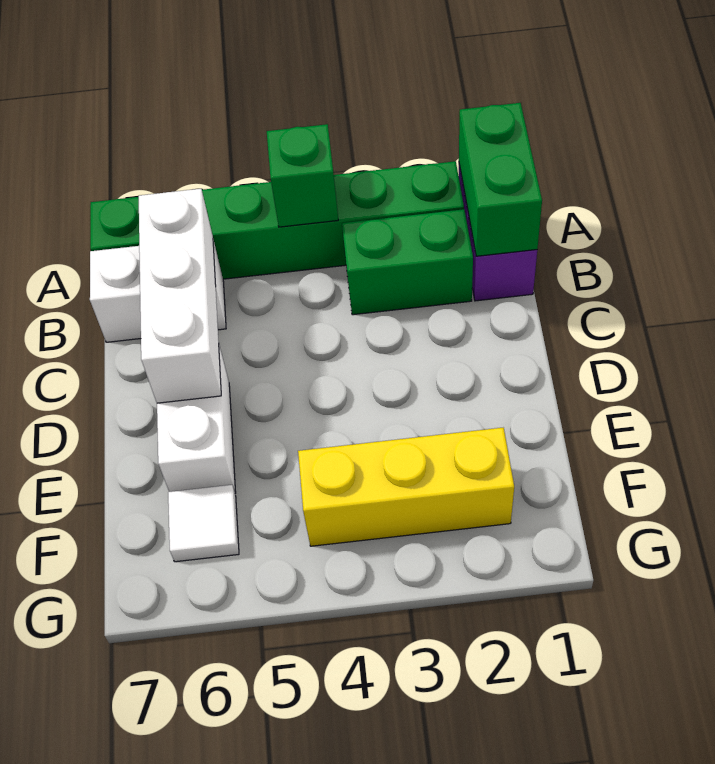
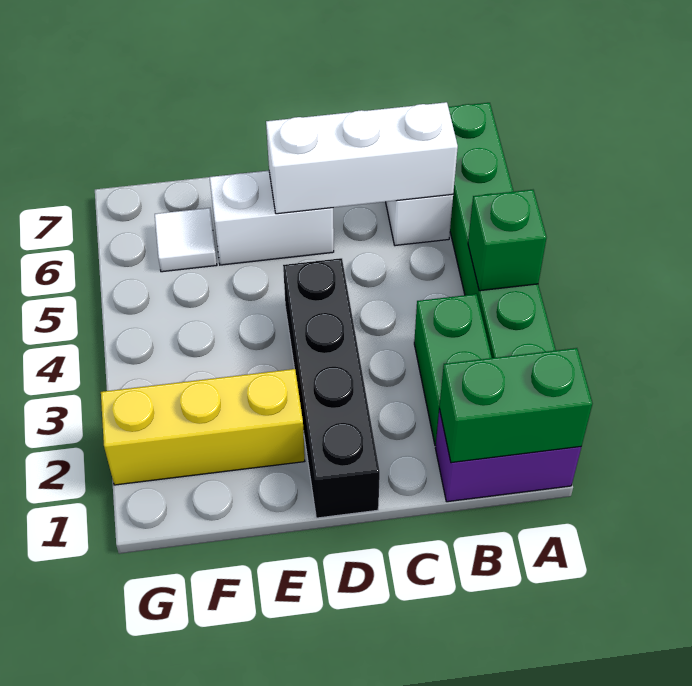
none -> black brick D1:D4 level 1
yellow brick F2:F4 level 1 -> yellow brick E2:G2 level 1

